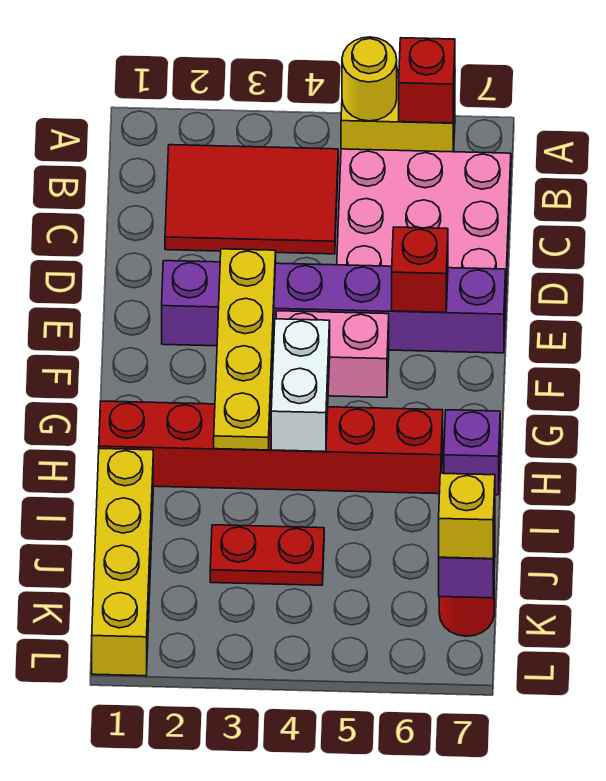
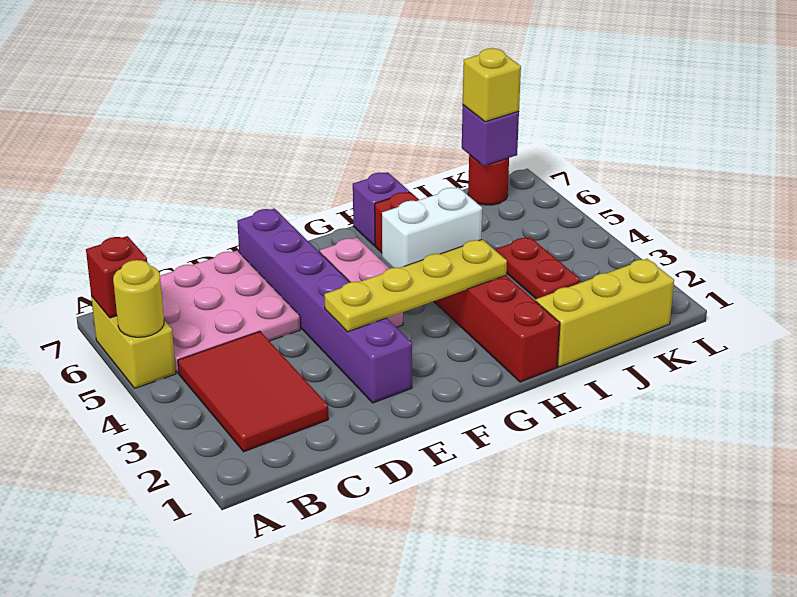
red brick E6 level 2 -> none
yellow brick I1:L1 level 1 -> yellow brick I1:K1 level 1

